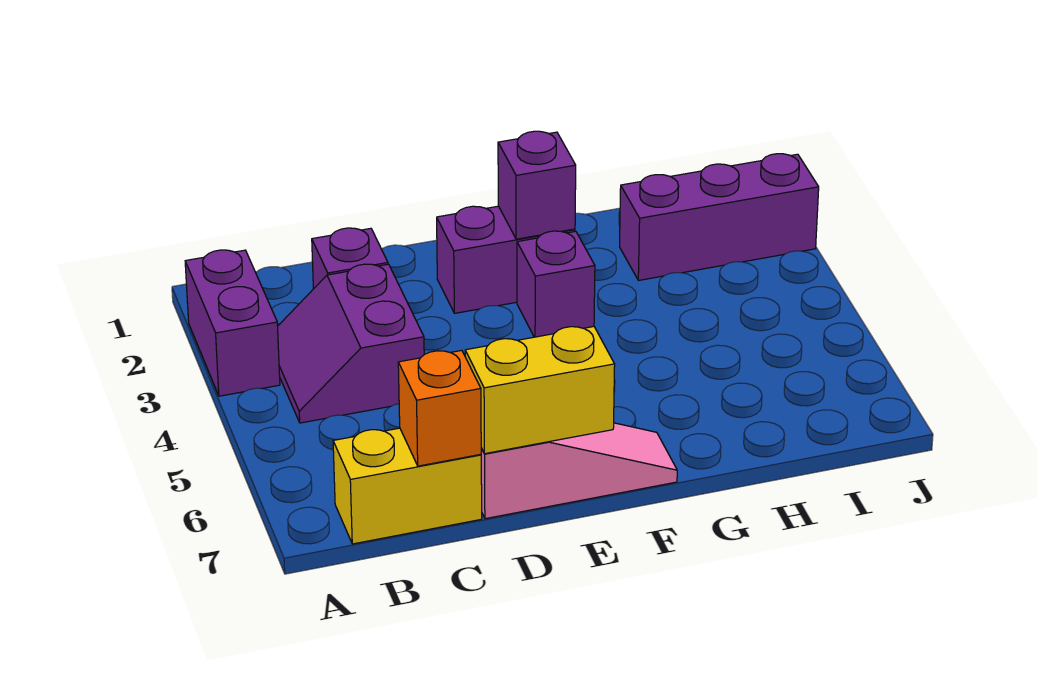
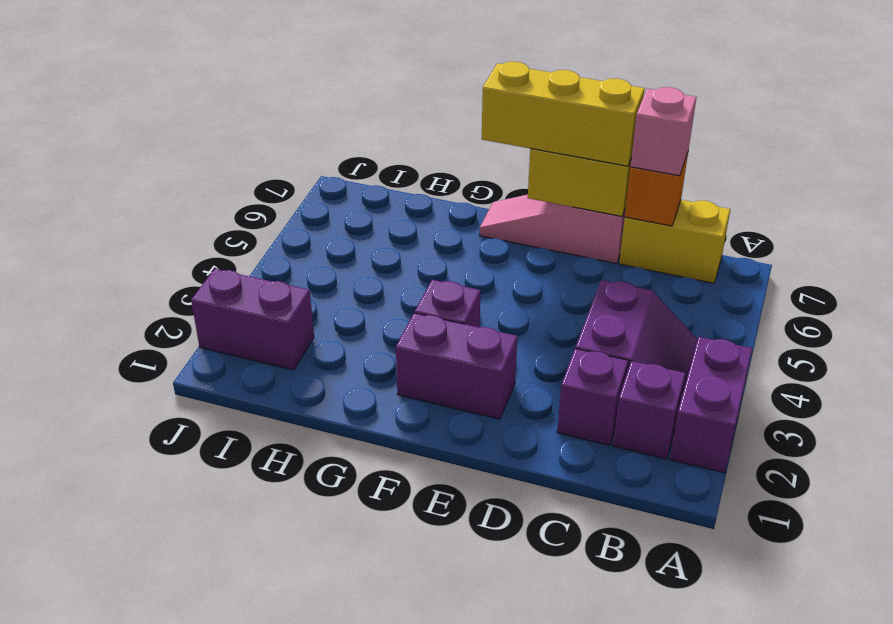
none -> pink brick C7 level 3
none -> yellow brick D7:F7 level 3
purple brick F2 level 2 -> purple brick B2 level 1
purple brick H2:J2 level 1 -> purple brick I2:J2 level 1

